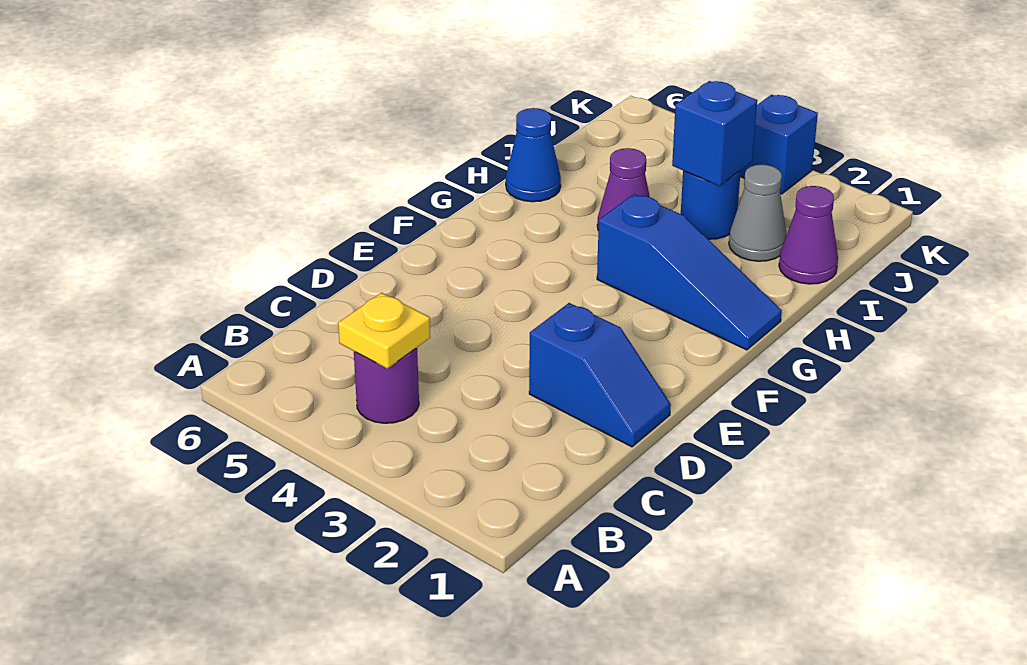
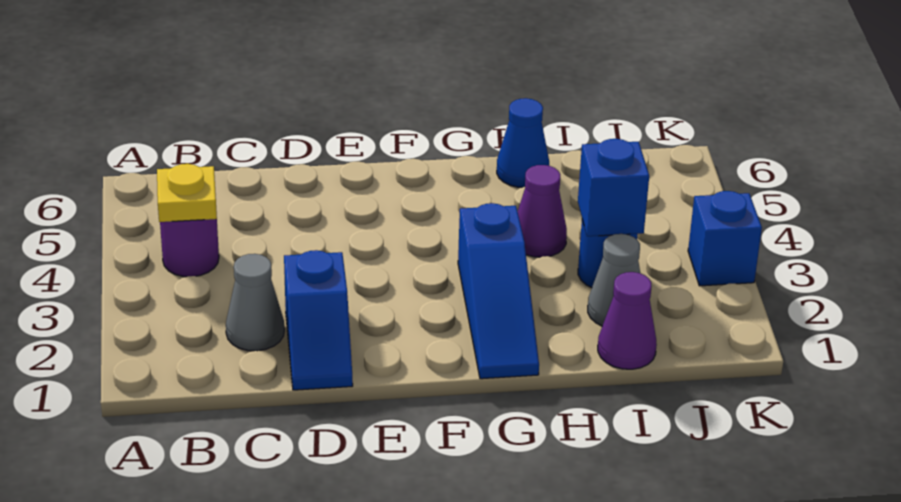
none -> grey cone C2 level 1

